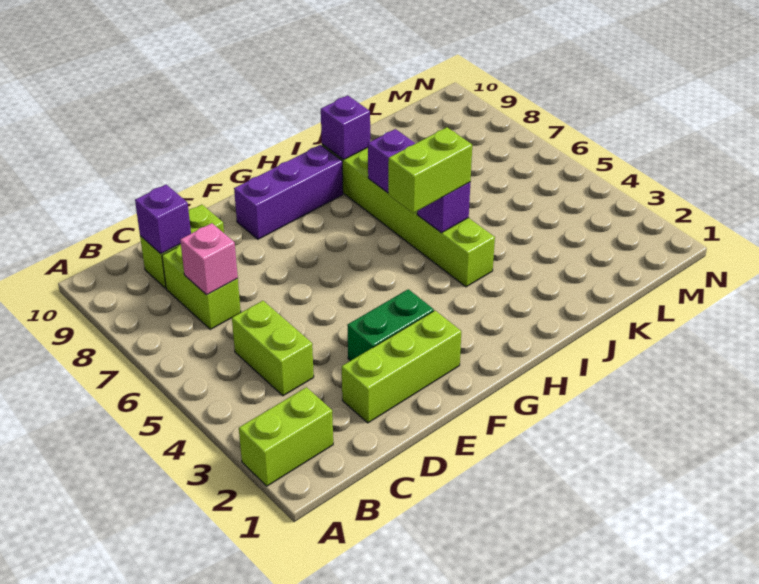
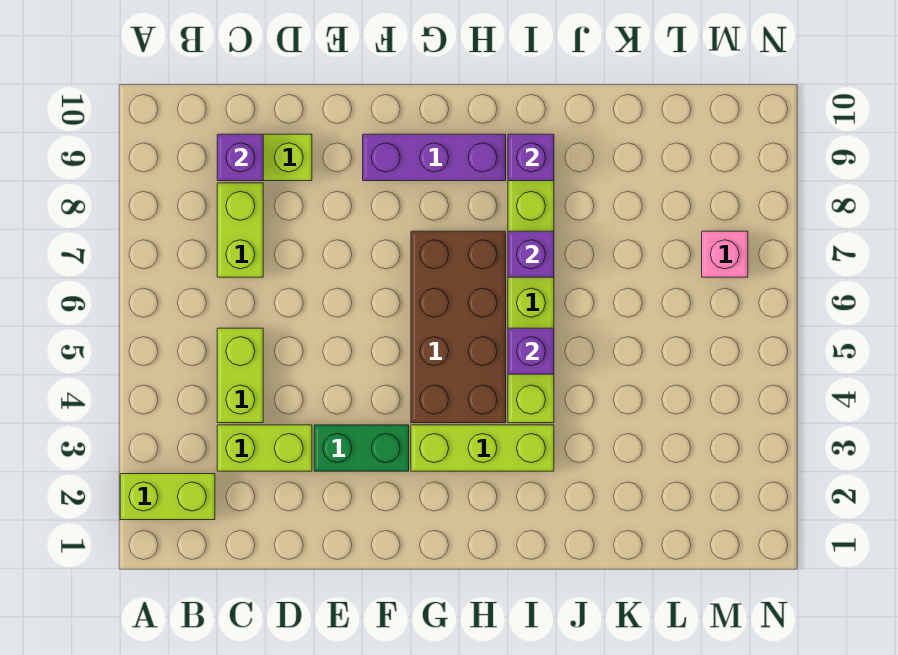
pink brick C7 level 2 -> pink brick M7 level 1
lime brick D2:F2 level 1 -> lime brick G3:I3 level 1
none -> brown brick G4:H7 level 1
lime brick H5:I5 level 3 -> lime brick C3:D3 level 1

